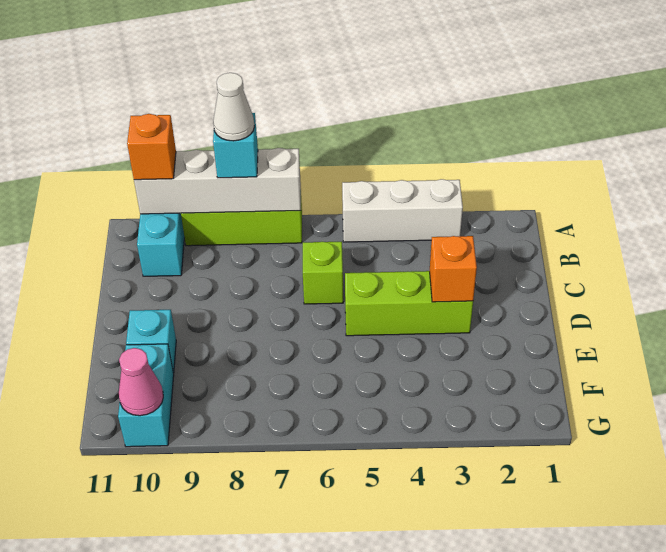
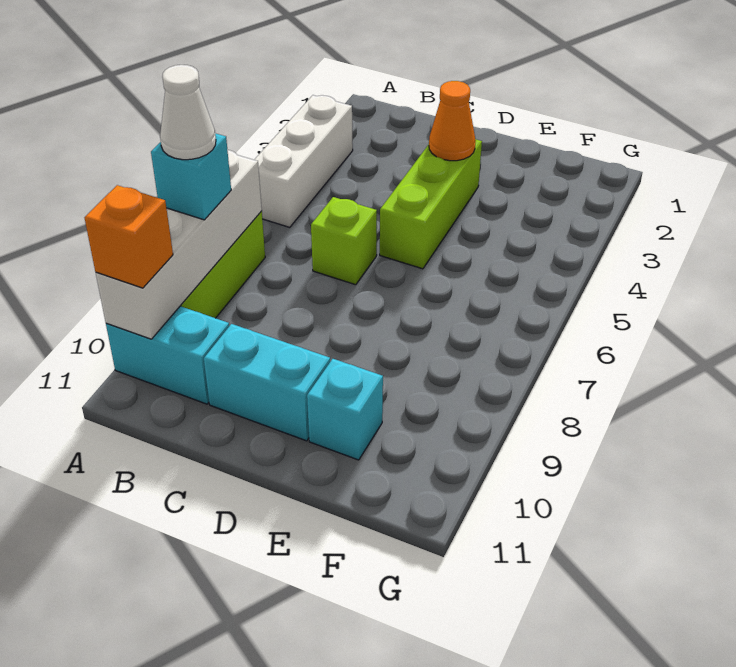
orange brick D3 level 2 -> orange cone D3 level 2
cyan brick F10:G10 level 1 -> cyan brick C10:D10 level 1
pink cone G10 level 2 -> none

